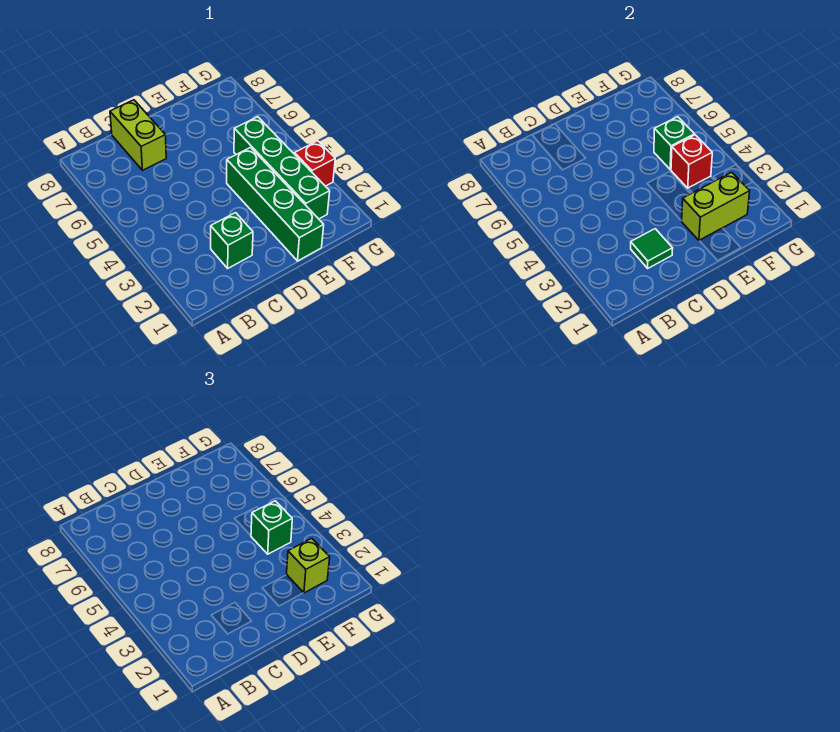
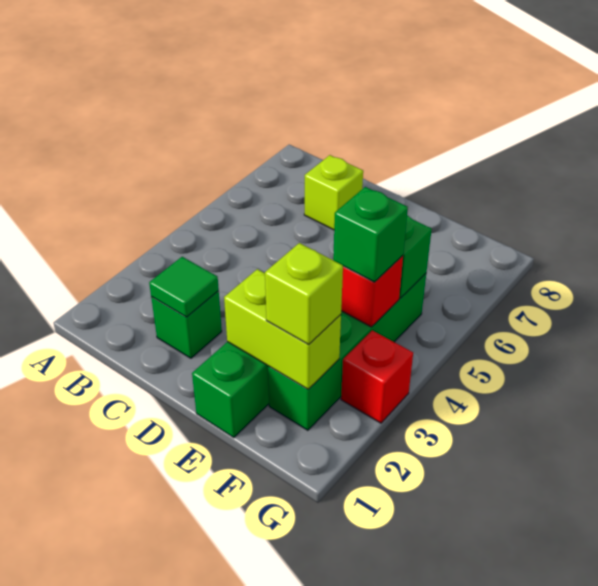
lime brick C7:C8 level 1 -> lime brick C7 level 1

